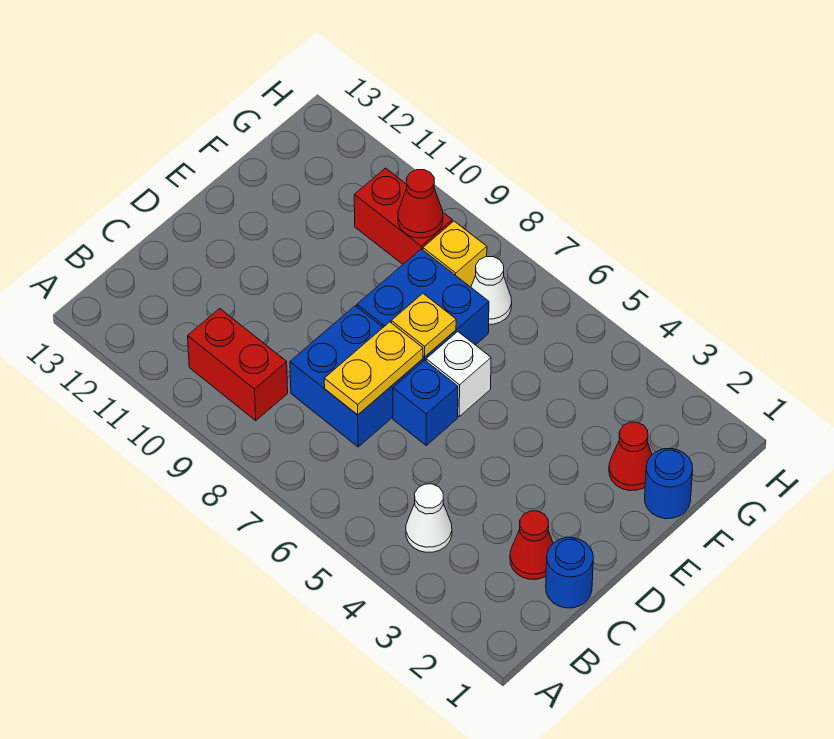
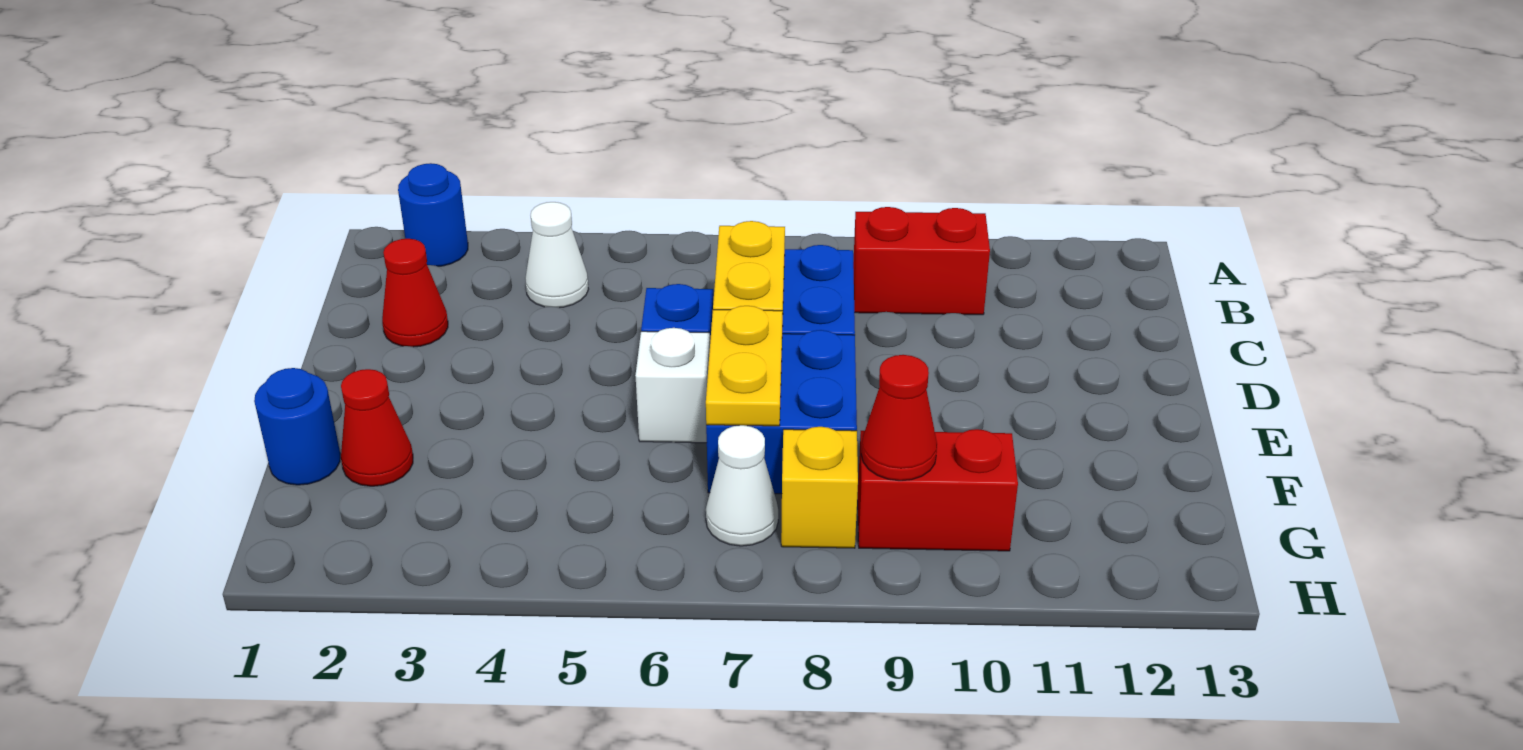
blue round brick C1 level 1 -> blue round brick A2 level 1
yellow plate E7 level 2 -> yellow plate E7:F7 level 2

